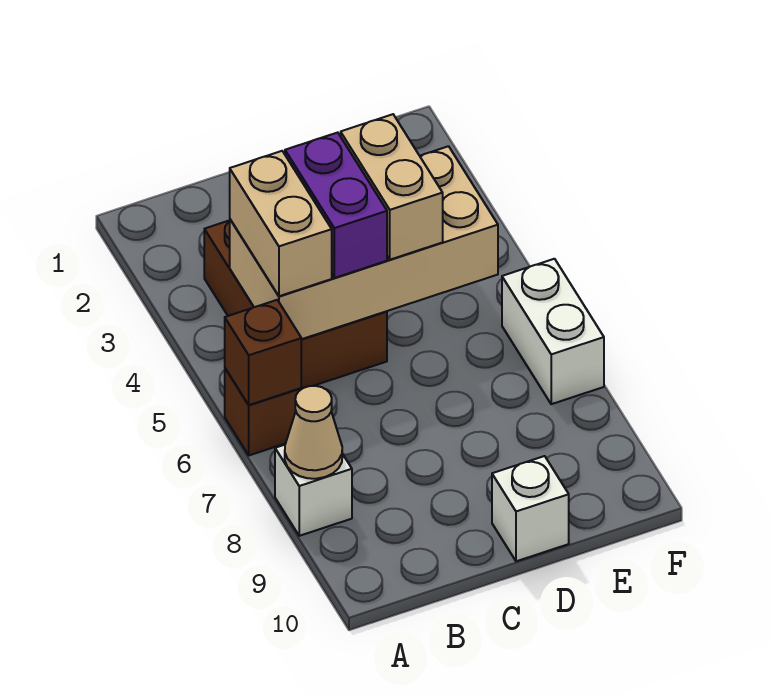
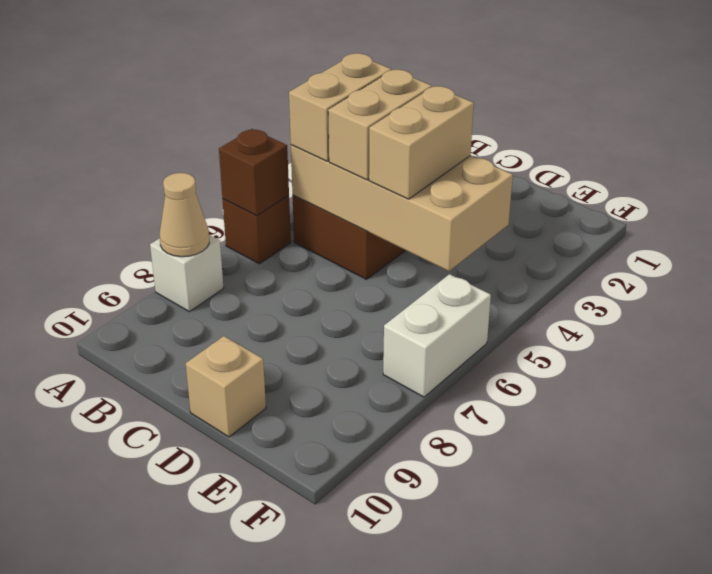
purple brick C4:C5 level 3 -> tan brick C4:C5 level 3
white brick D10 level 1 -> tan brick D10 level 1

